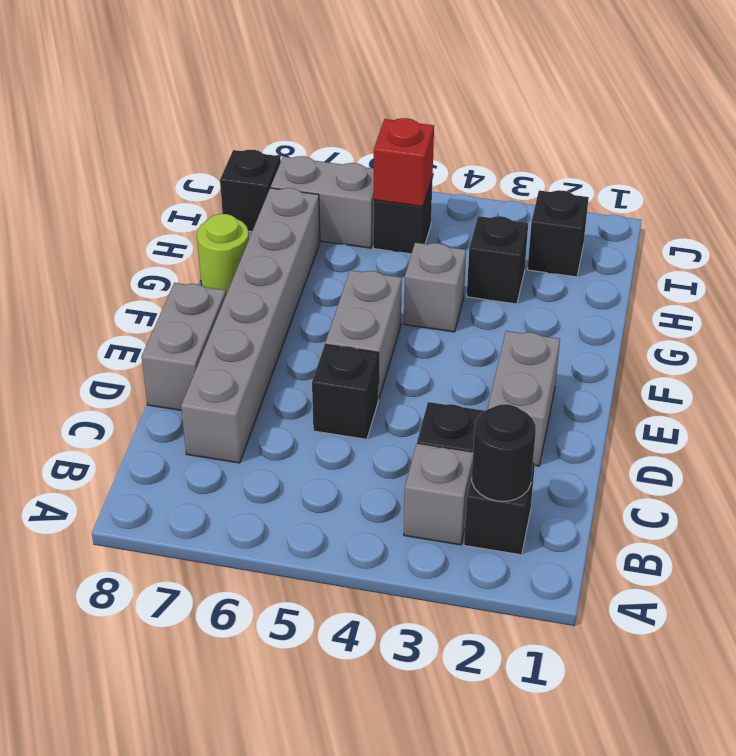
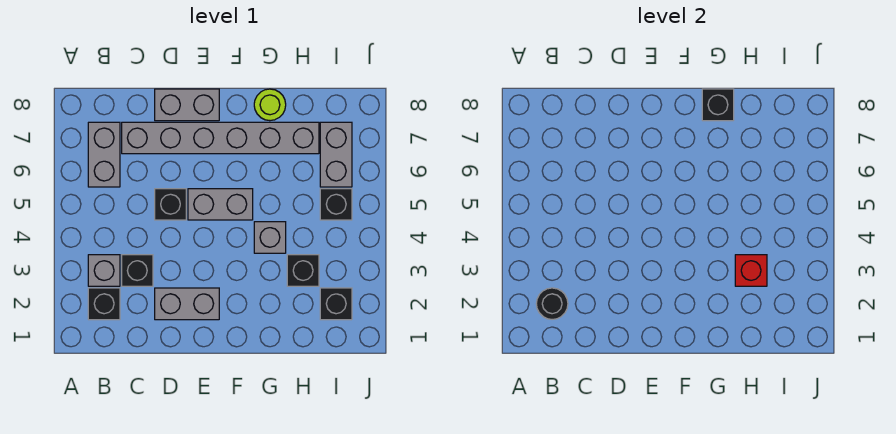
none -> grey brick B6:B7 level 1
red brick I5 level 2 -> red brick H3 level 2
black brick I8 level 1 -> black brick G8 level 2

